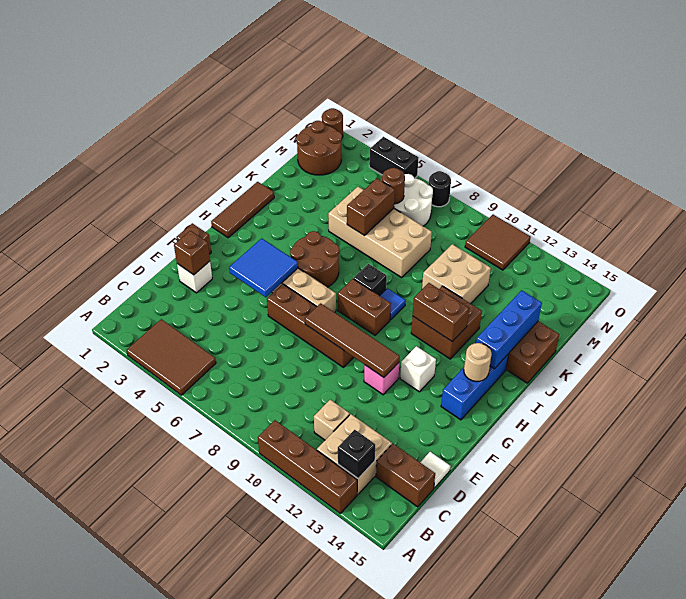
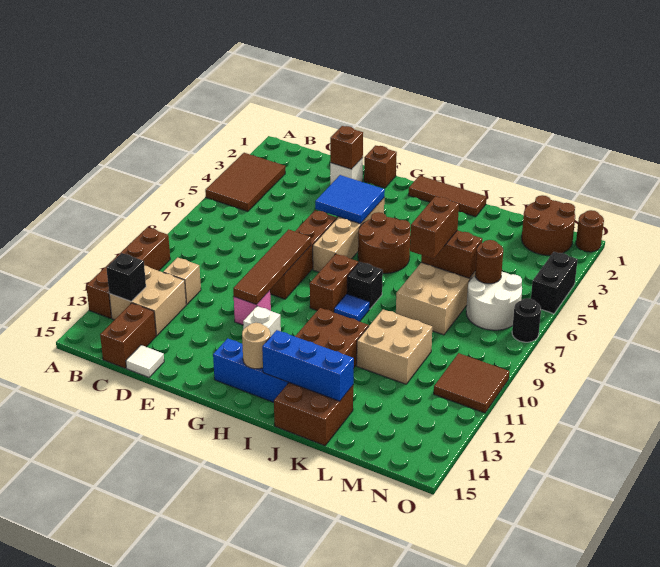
brown brick I11:I12 level 2 -> brown brick K6:K7 level 3

